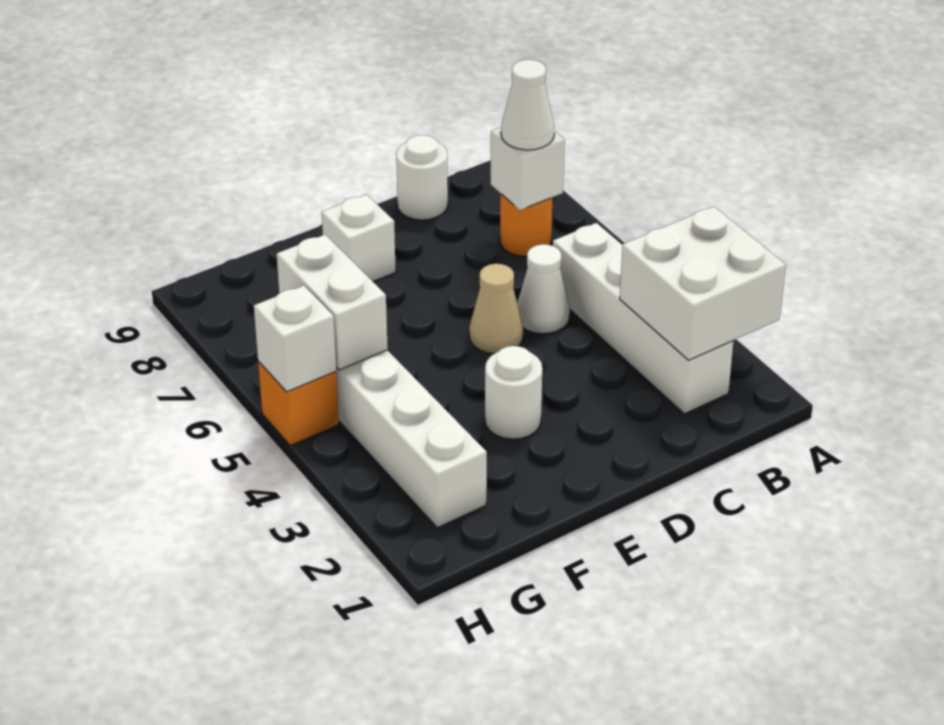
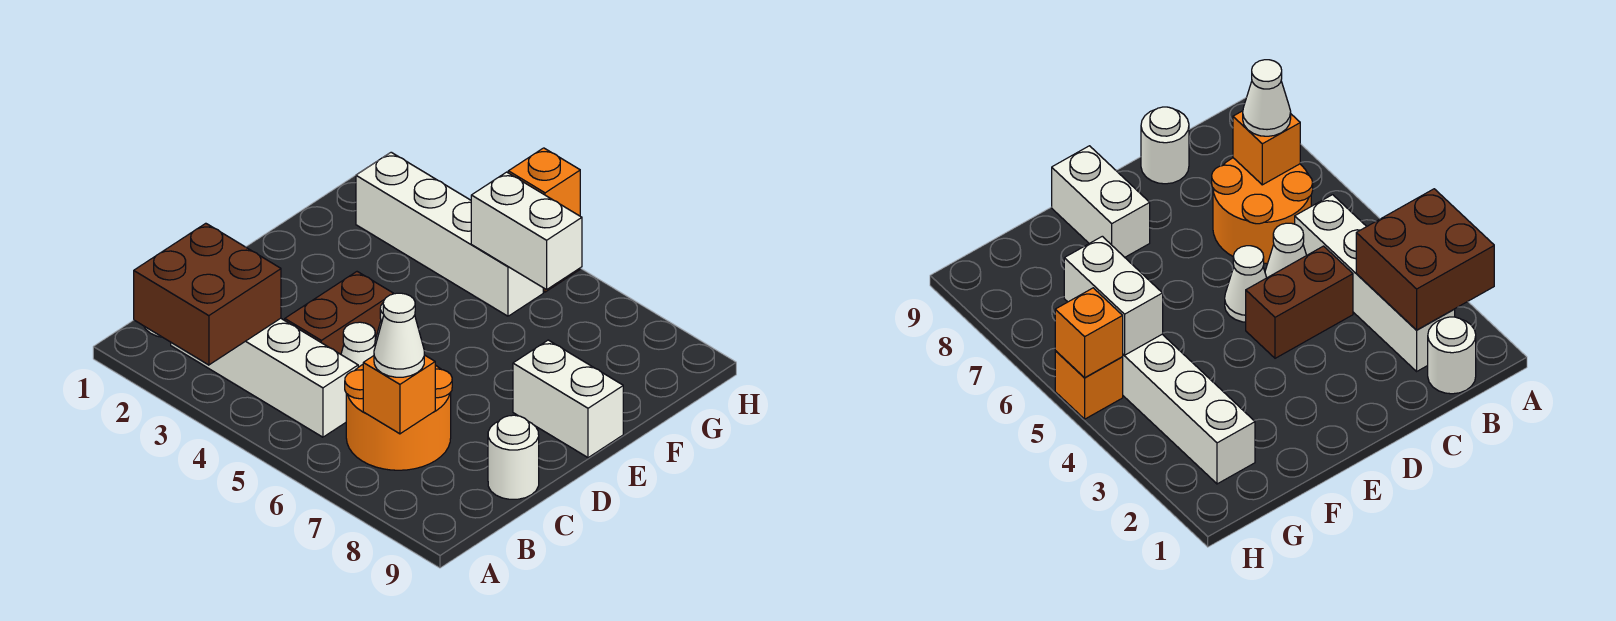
white brick A2:B3 level 2 -> brown brick A2:B3 level 2
orange round brick B7 level 1 -> orange round brick B6:C7 level 1
white brick B7 level 2 -> orange brick B7 level 2
none -> brown brick C4:D4 level 1
tan cone D5 level 1 -> white cone D5 level 1
white round brick E3 level 1 -> white round brick B1 level 1
white brick E8 level 1 -> white brick E8:E9 level 1
white brick H5 level 2 -> orange brick H5 level 2

